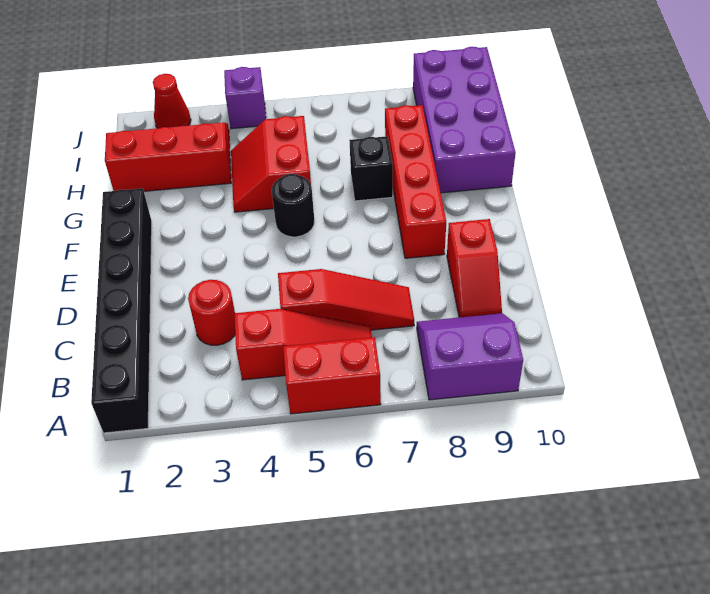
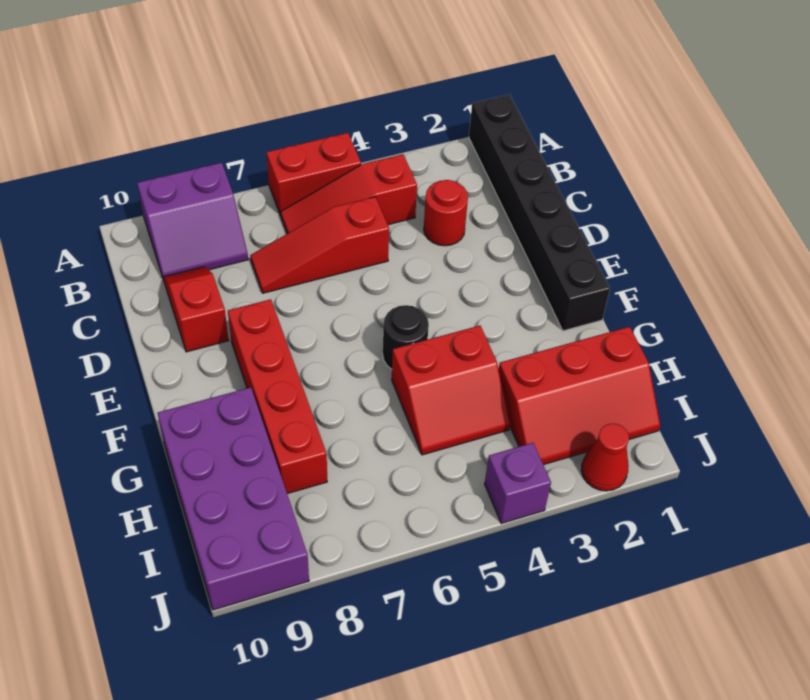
red slope G4:H5 level 1 top 5 -> red slope G4:H5 level 1 top G
black brick G7 level 1 -> none

